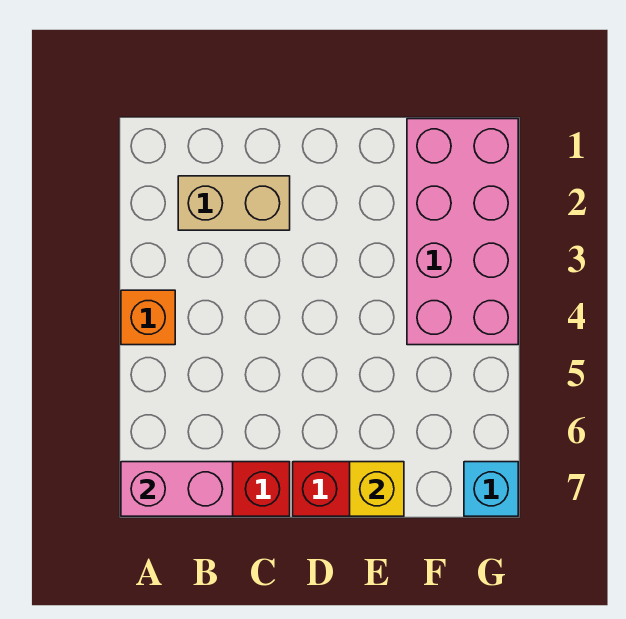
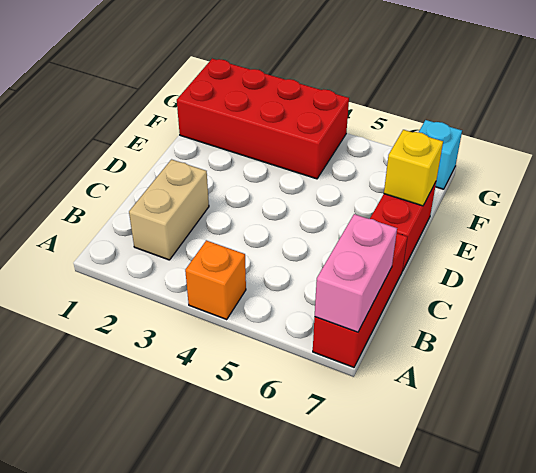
pink brick F1:G4 level 1 -> red brick F1:G4 level 1

